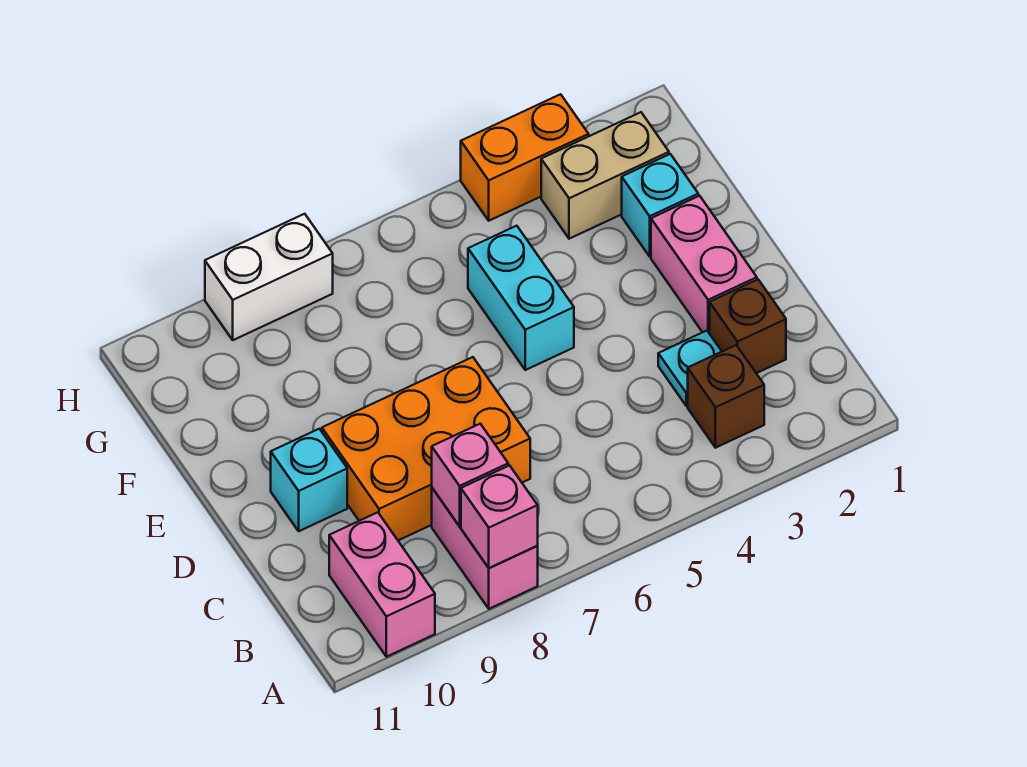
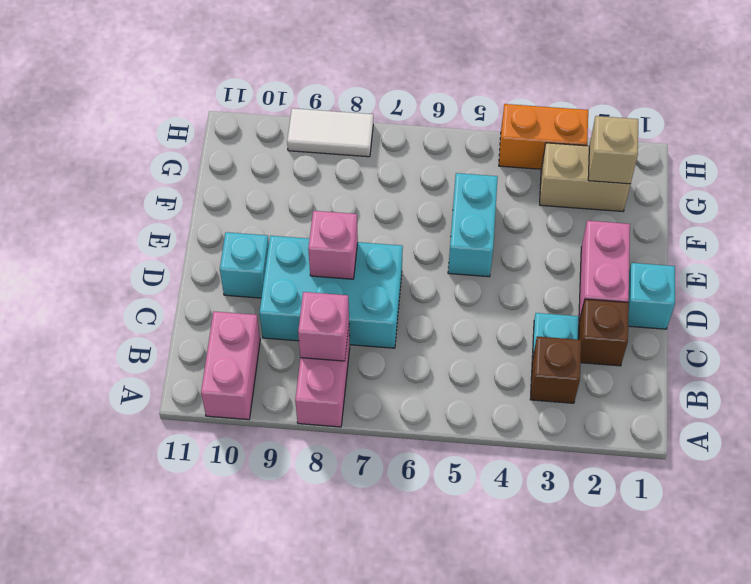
pink brick A8 level 2 -> pink brick D8 level 2
orange brick C7:D9 level 1 -> cyan brick C7:D9 level 1
cyan brick F2 level 1 -> cyan brick D1 level 1
none -> tan brick G2 level 2
white brick H8:H9 level 1 -> white tile H8:H9 level 1

